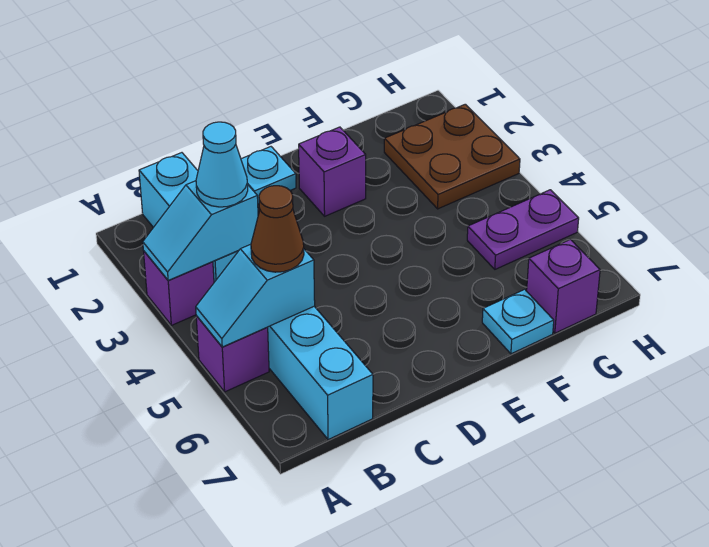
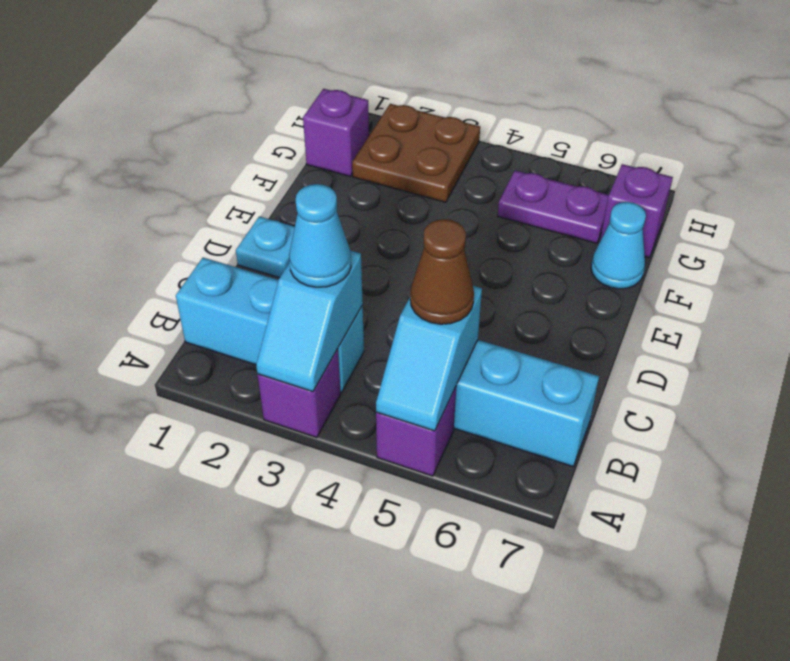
purple brick E2 level 1 -> purple brick G1 level 1
cyan plate F7 level 1 -> cyan cone F7 level 1
purple plate G5:H5 level 1 -> purple plate G5:G6 level 1

